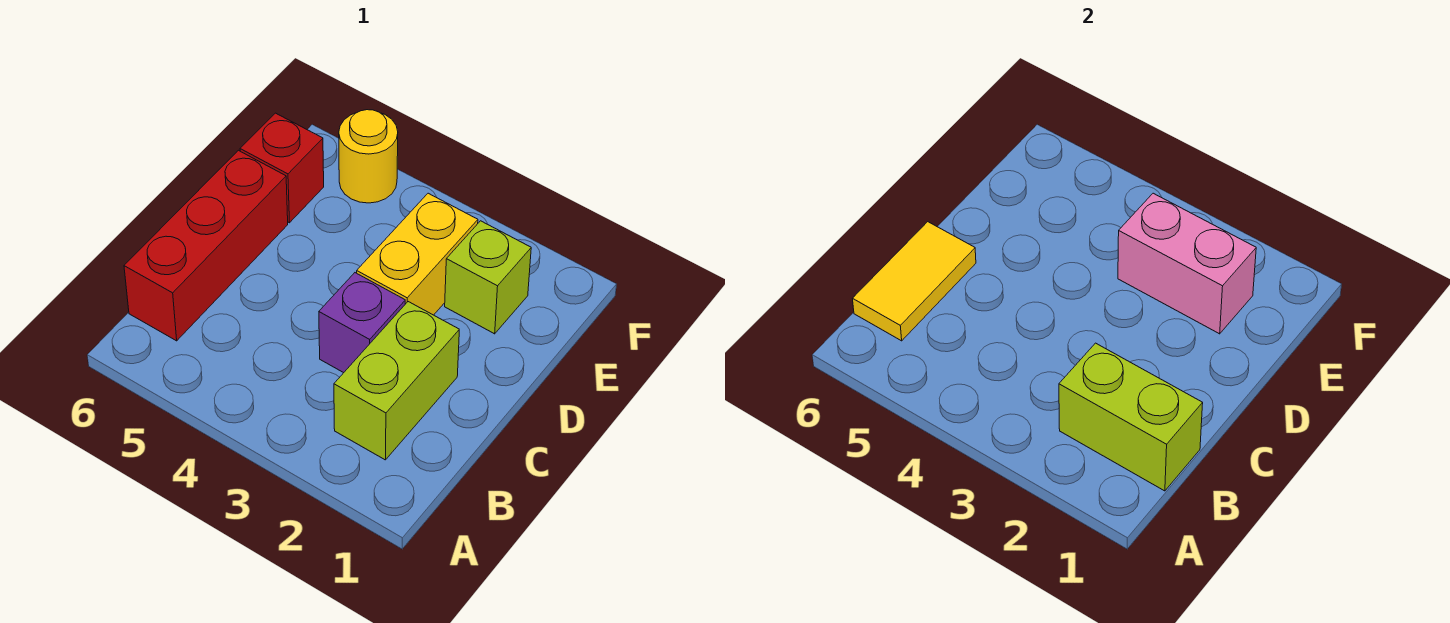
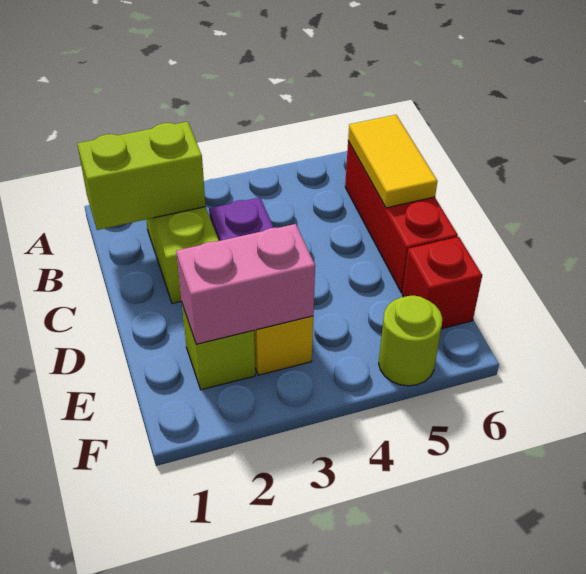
yellow round brick F5 level 1 -> lime round brick F5 level 1

